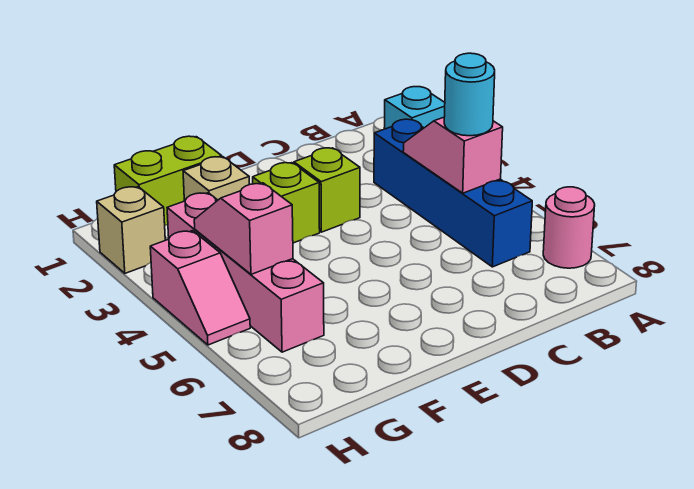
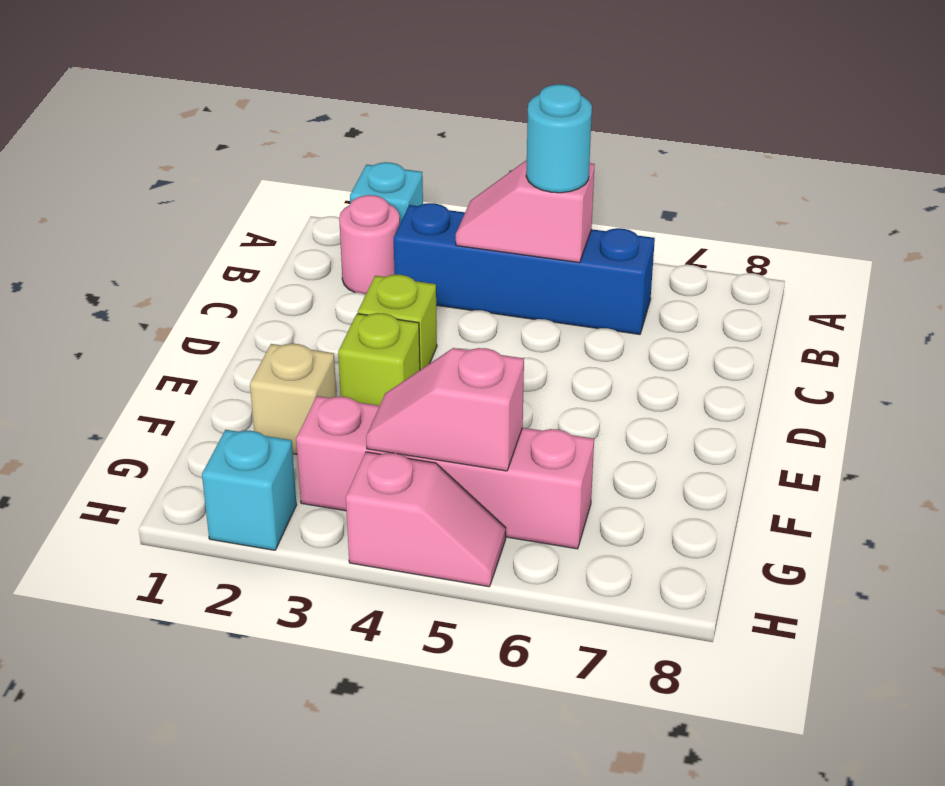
pink round brick A7 level 1 -> pink round brick B2 level 1
lime brick F1:G1 level 1 -> none
tan brick H2 level 1 -> cyan brick H2 level 1

